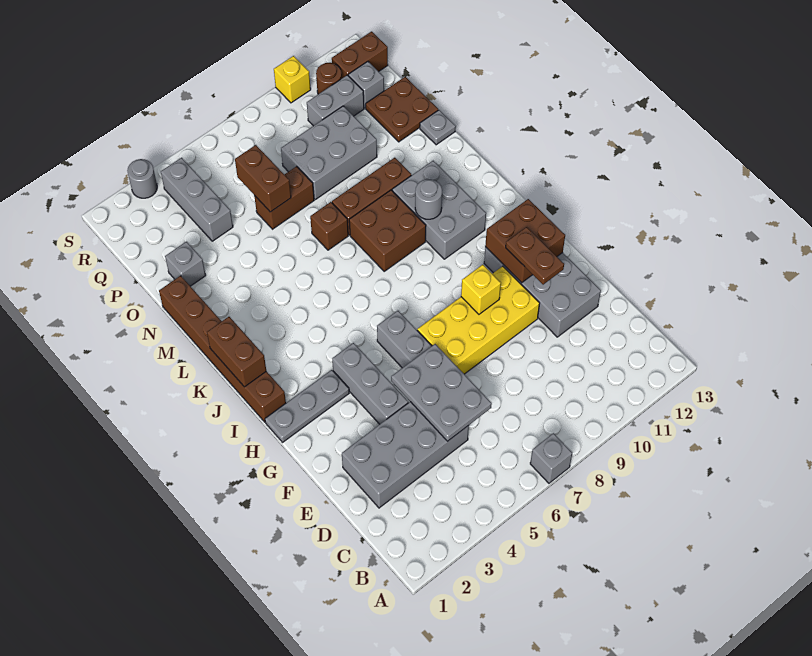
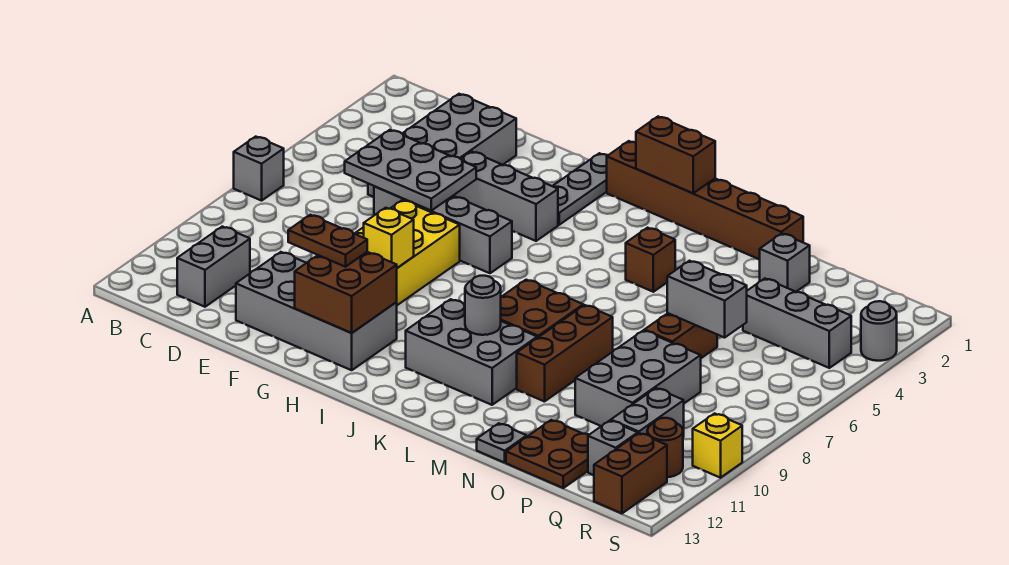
none -> grey brick C11:C12 level 1
brown brick M7 level 1 -> brown brick L4 level 1
brown brick O6:P6 level 2 -> grey brick O6:P6 level 2

